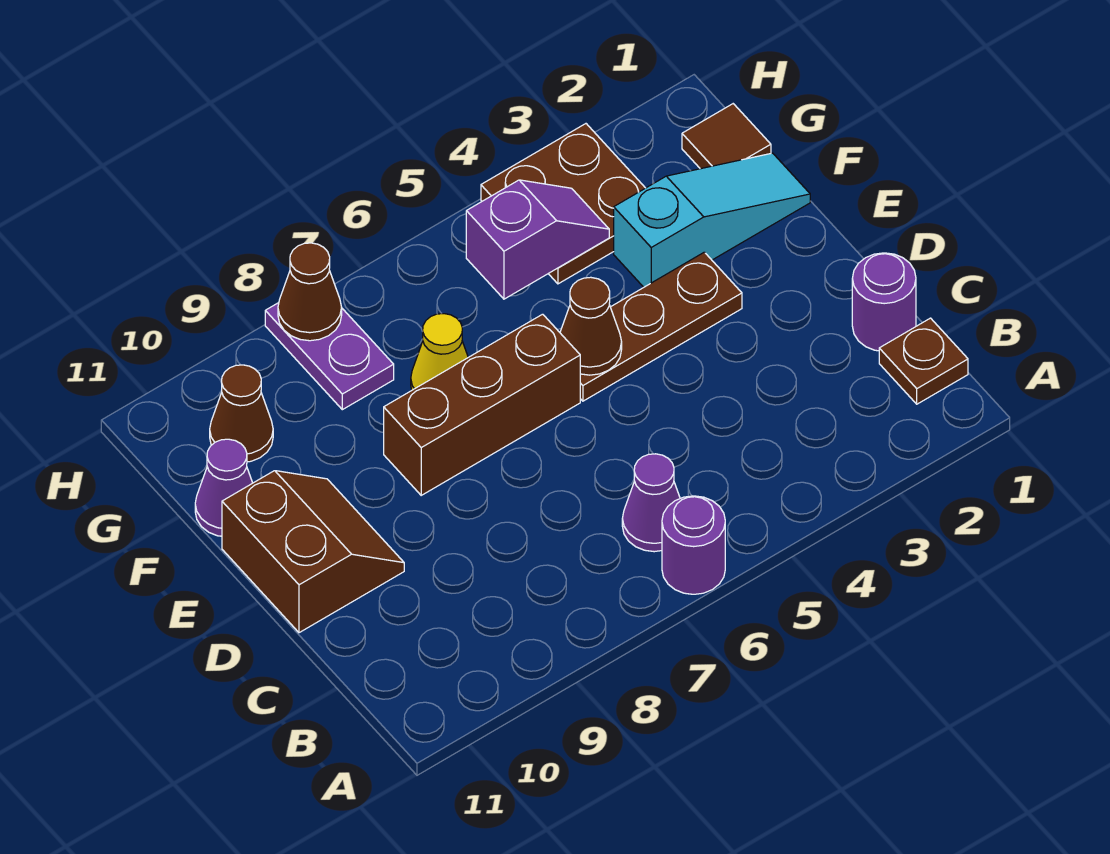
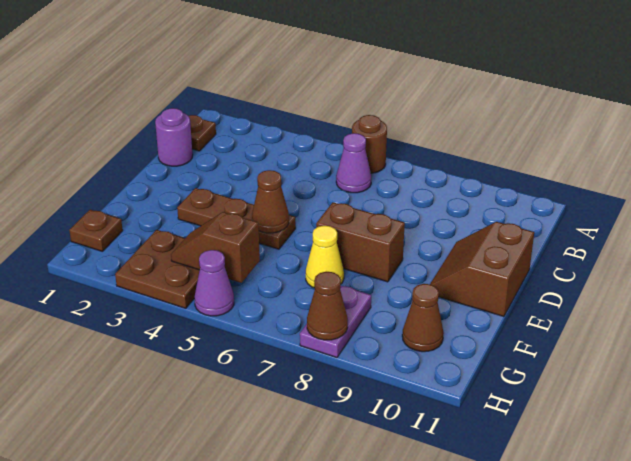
purple round brick A6 level 1 -> brown round brick A6 level 1
brown brick E6:E8 level 1 -> brown brick E7:E8 level 1
cyan slope F1:F3 level 1 top 3 -> none
purple cone F11 level 1 -> purple cone H5 level 1
brown tile G1 level 1 -> brown plate G1 level 1
purple slope G4:G5 level 2 top 5 -> brown slope G4:G5 level 2 top 5

